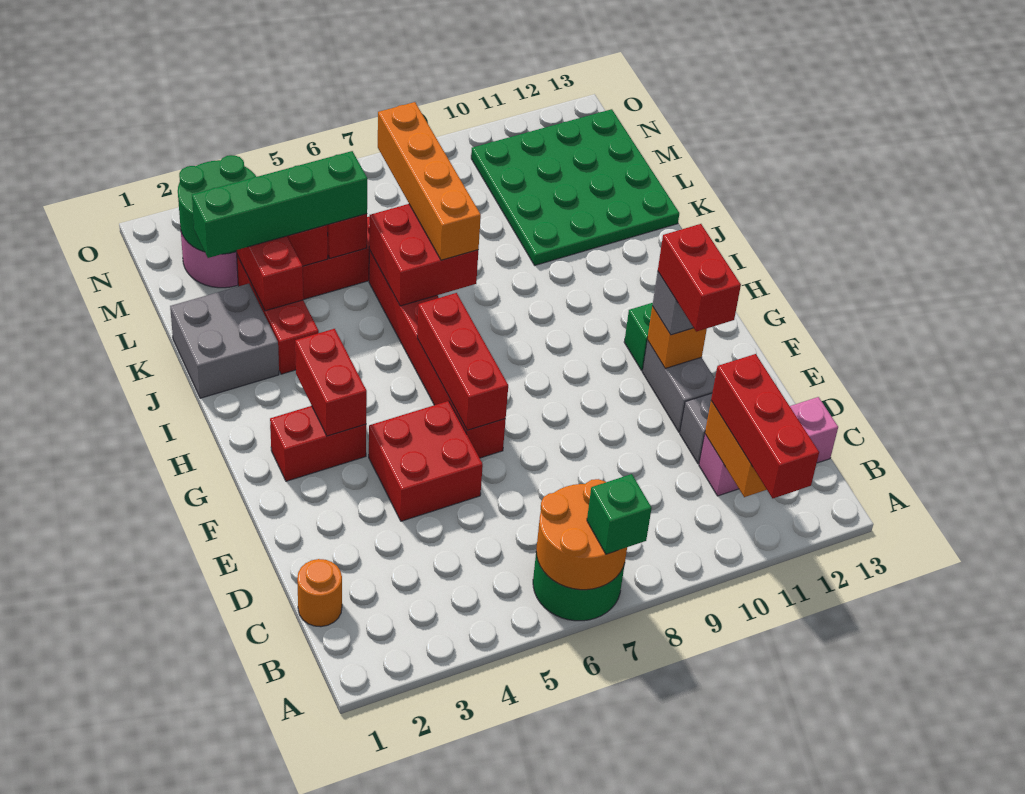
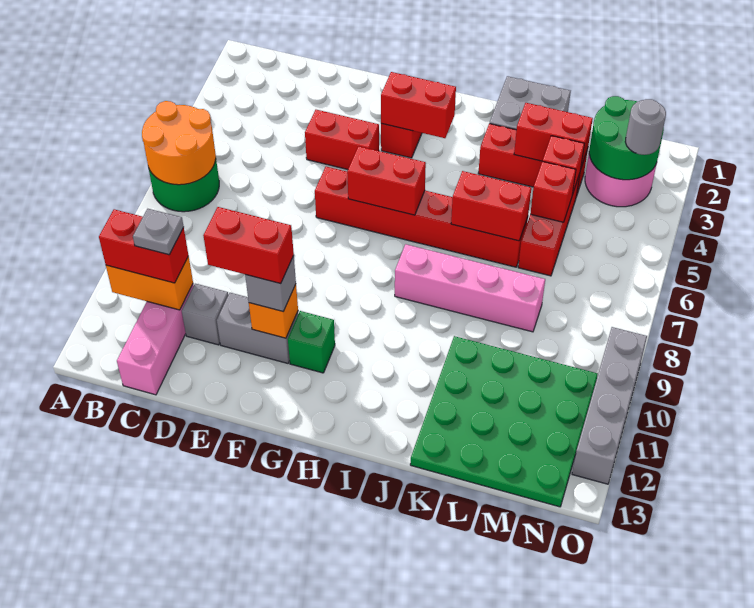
green brick A7 level 3 -> none
red brick A11:C11 level 3 -> red brick B11:C11 level 3
orange round brick C1 level 1 -> none
none -> grey plate C11 level 4
red brick E4:F5 level 1 -> red brick E4:F4 level 1
red brick F6:H6 level 2 -> red brick G6:H6 level 2
none -> pink brick I8:L8 level 1
red brick J6:K7 level 2 -> red brick J6:K6 level 2
orange brick J7:M7 level 3 -> none
green brick L2:L5 level 3 -> none
none -> grey round brick N3 level 3
none -> grey brick O9:O12 level 1

